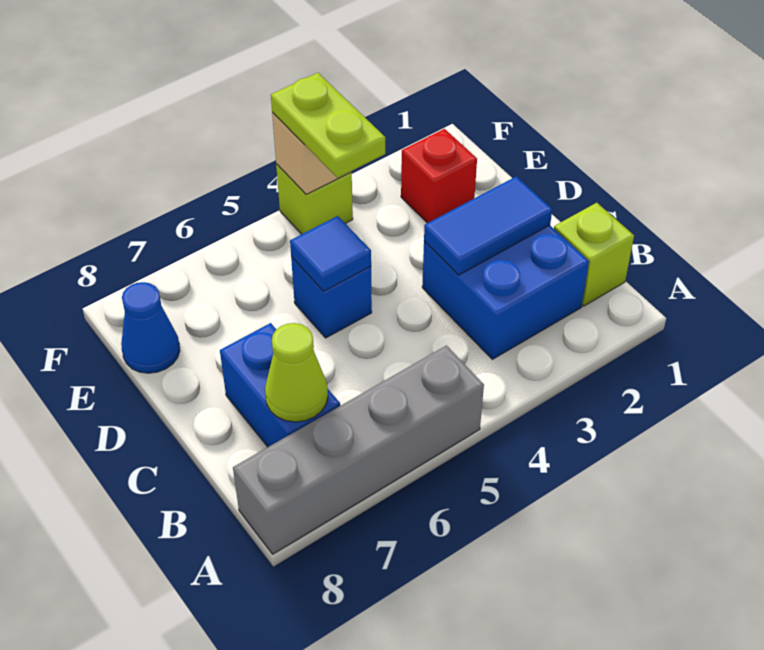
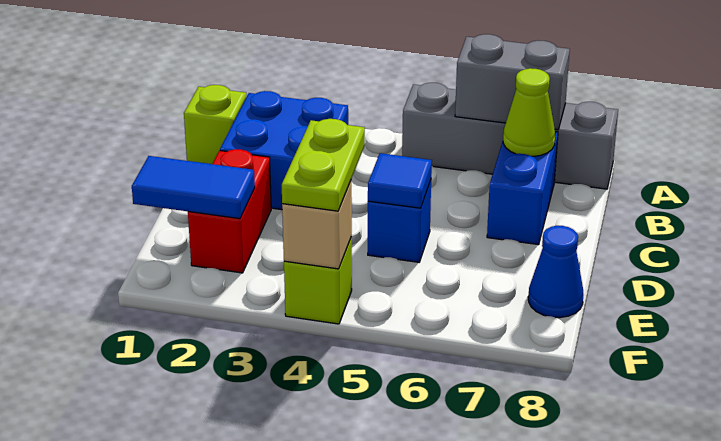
none -> grey brick A6:A7 level 2
blue tile C2:C3 level 2 -> blue tile E1:E2 level 2
red brick E2 level 1 -> red brick D2:E2 level 1

